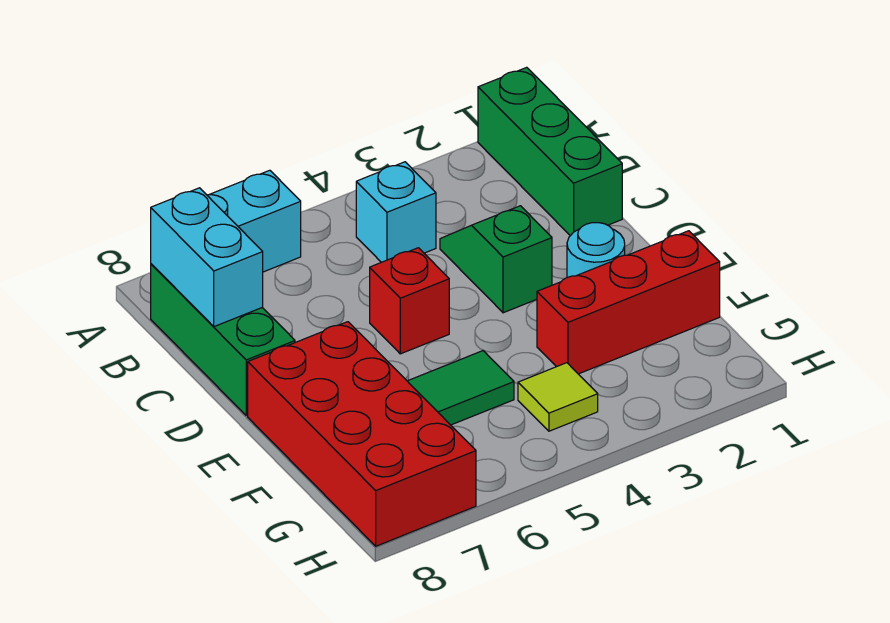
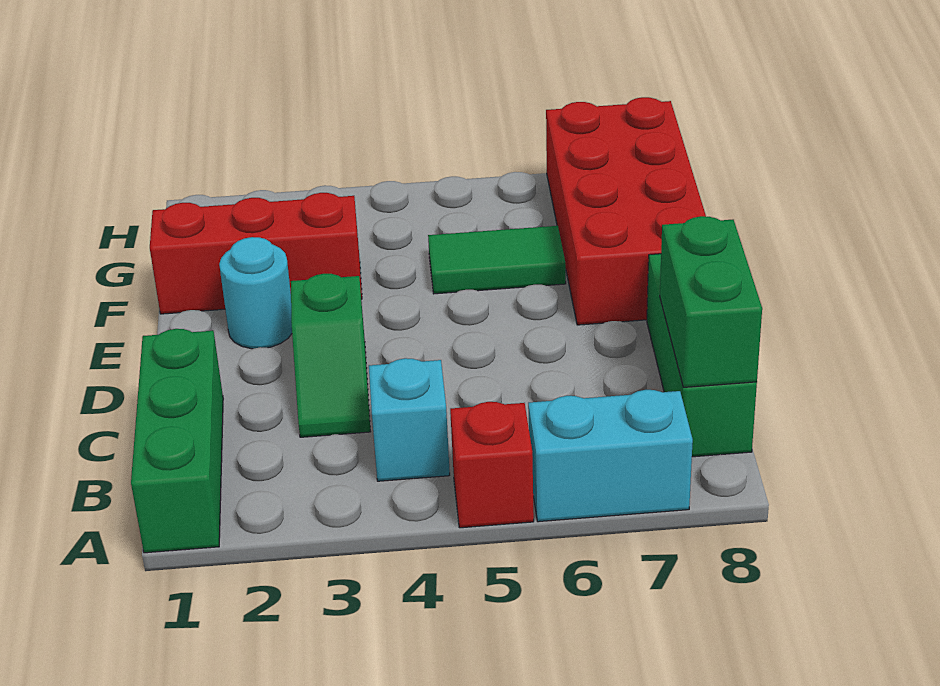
cyan brick B8:C8 level 2 -> green brick B8:C8 level 2
red brick D5 level 1 -> red brick A5 level 1
lime tile G4 level 1 -> none

